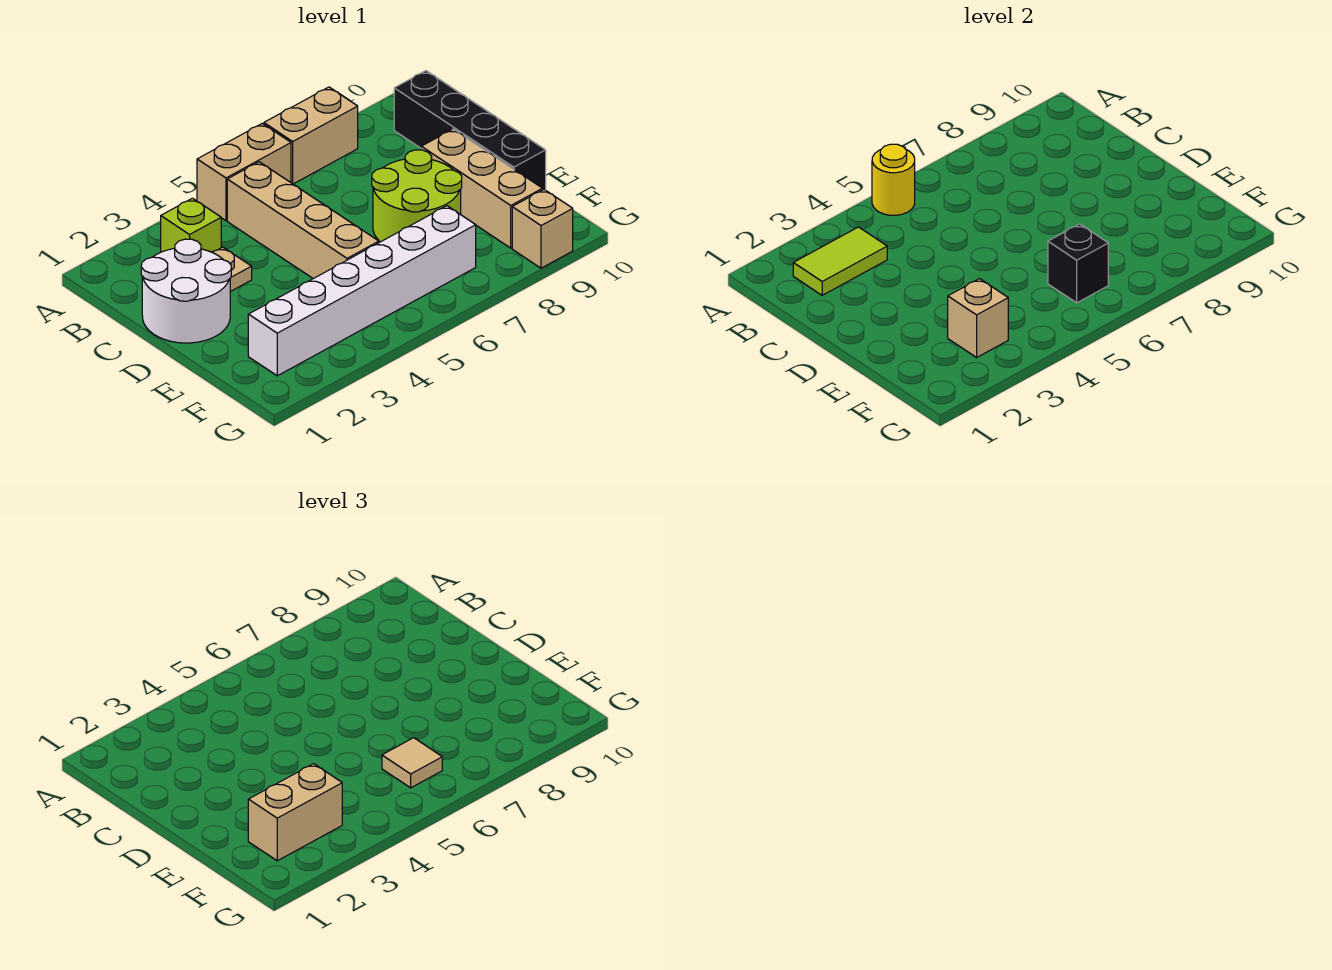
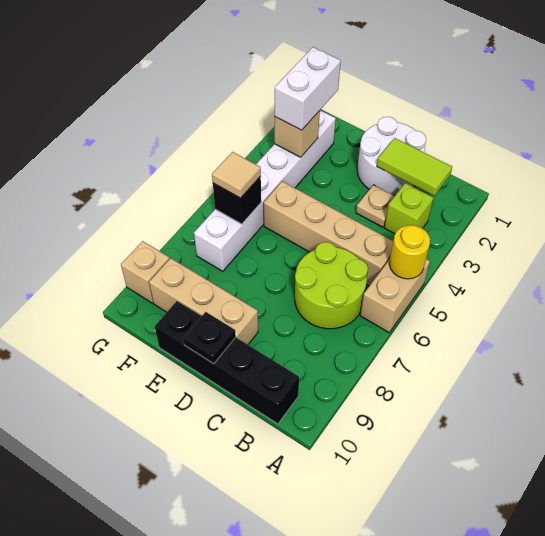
tan brick A7:A8 level 1 -> none
lime tile B2:B3 level 2 -> lime tile B2:C2 level 2
lime round brick D7:E8 level 1 -> lime round brick B6:C7 level 1
none -> black plate D10 level 2
tan brick F2:F3 level 3 -> white brick F2:F3 level 3

